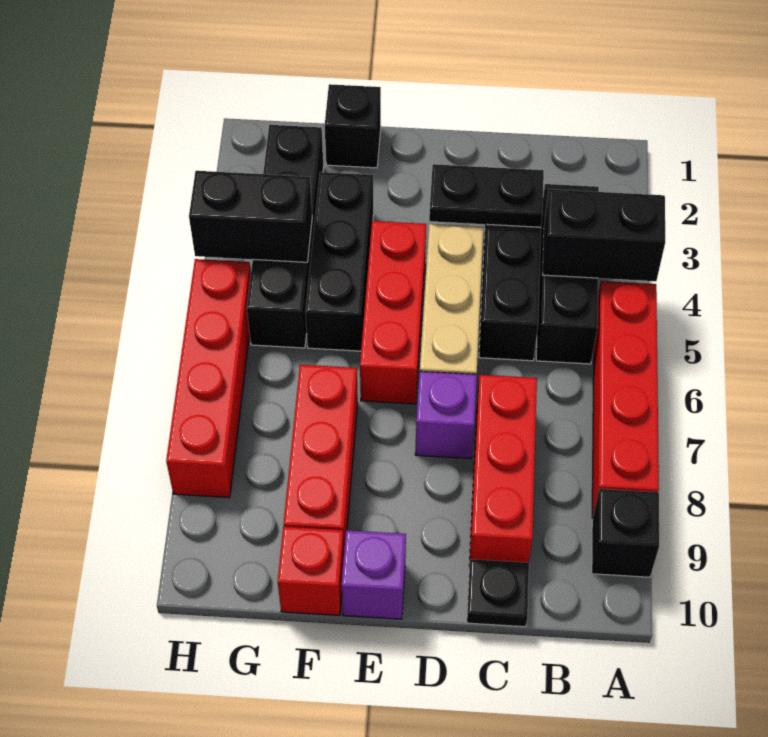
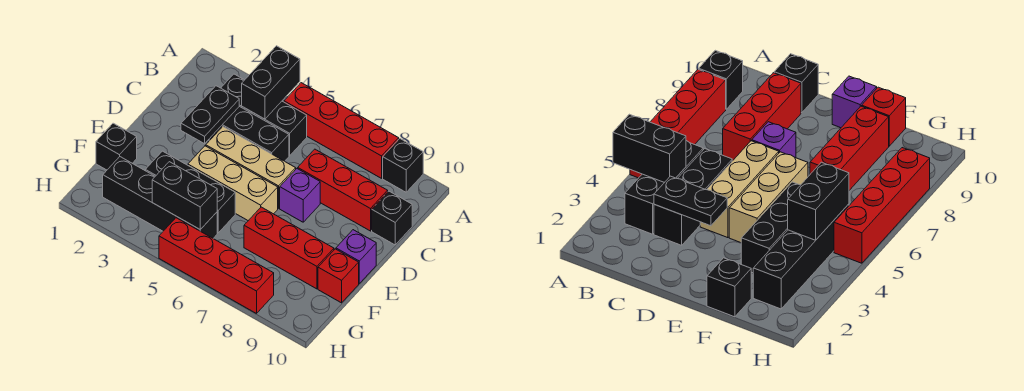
black plate C10 level 1 -> black brick C10 level 1
red brick E4:E6 level 1 -> tan brick E4:E6 level 1
black brick G4:H4 level 2 -> black brick G4:G5 level 2

